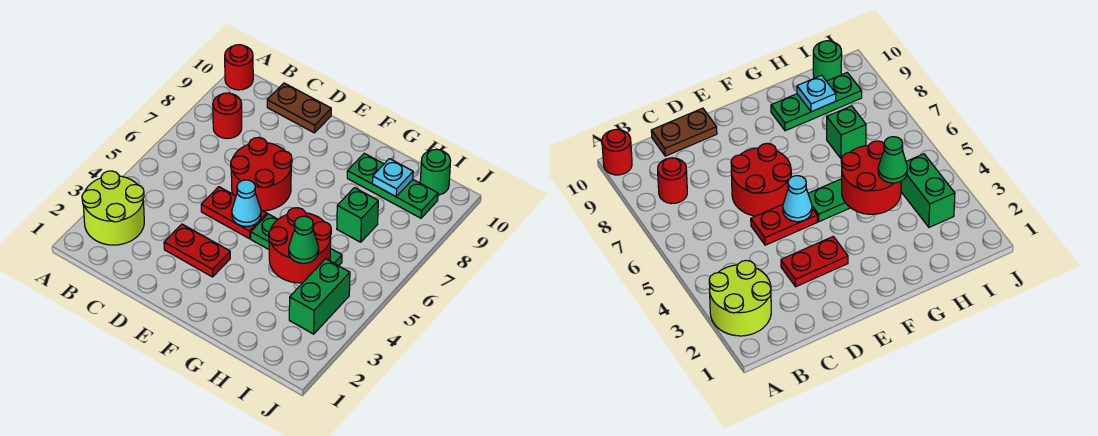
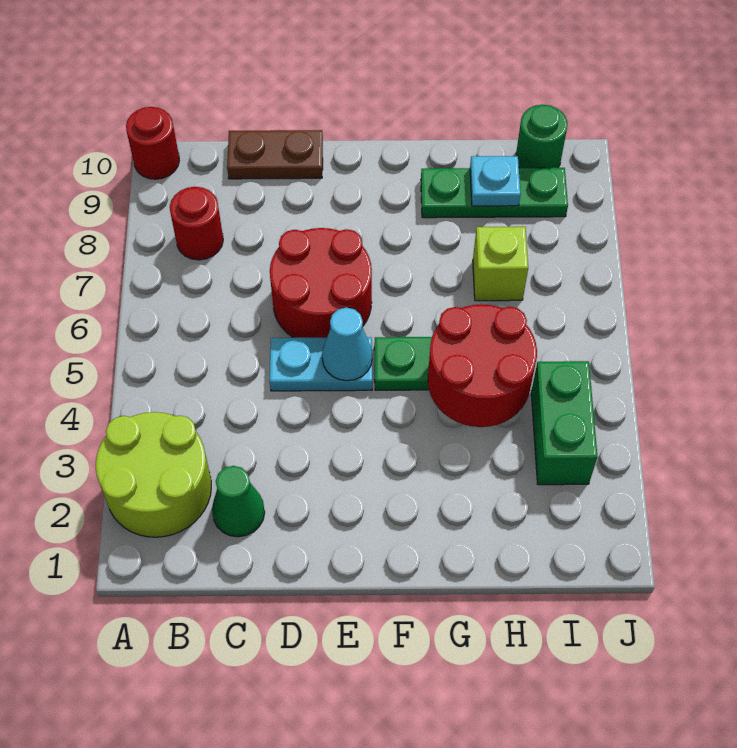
red plate D3:E3 level 1 -> none
red plate D5:E5 level 1 -> cyan plate D5:E5 level 1
green cone H4 level 3 -> green cone C2 level 1
green brick H7 level 1 -> lime brick H7 level 1

